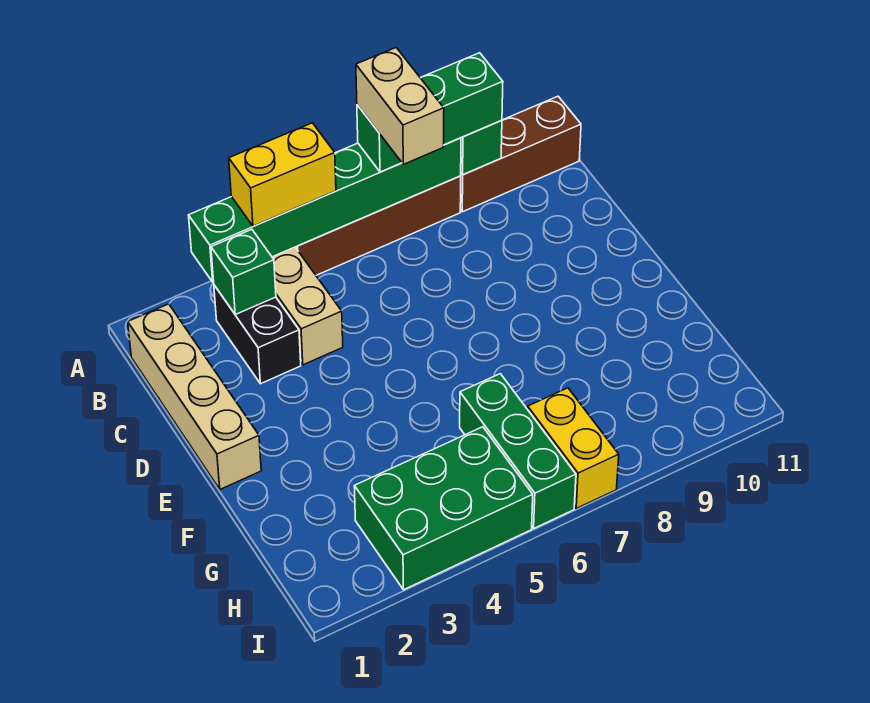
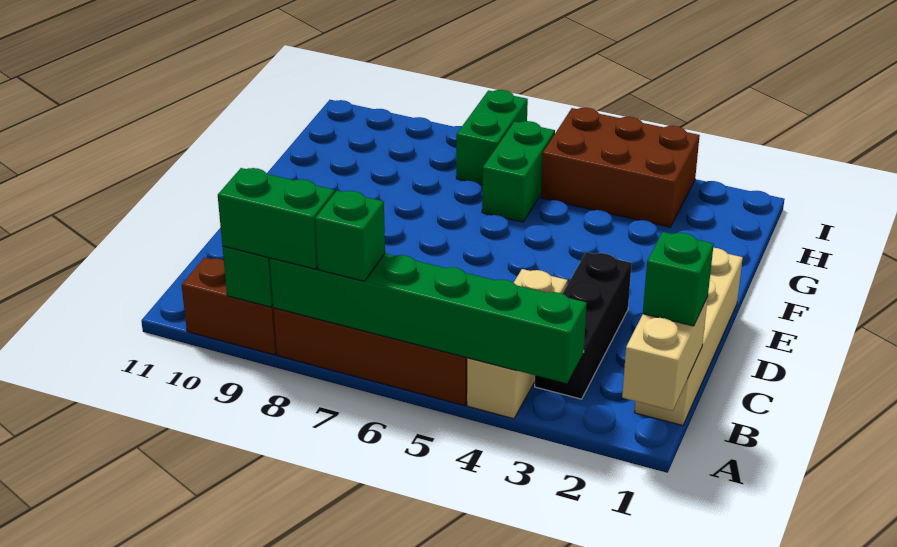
yellow brick A4:A5 level 3 -> none
tan brick A7:B7 level 4 -> tan brick A1:B1 level 2
brown brick A9:A11 level 1 -> brown brick A9:A10 level 1
black brick B3:C3 level 1 -> black brick B3:D3 level 1
green brick B3 level 2 -> green brick B1 level 3
green brick G6:I6 level 1 -> green brick G6:H6 level 1
green brick H3:I5 level 1 -> brown brick H3:I5 level 1
yellow brick H7:I7 level 1 -> green brick H7:I7 level 1

